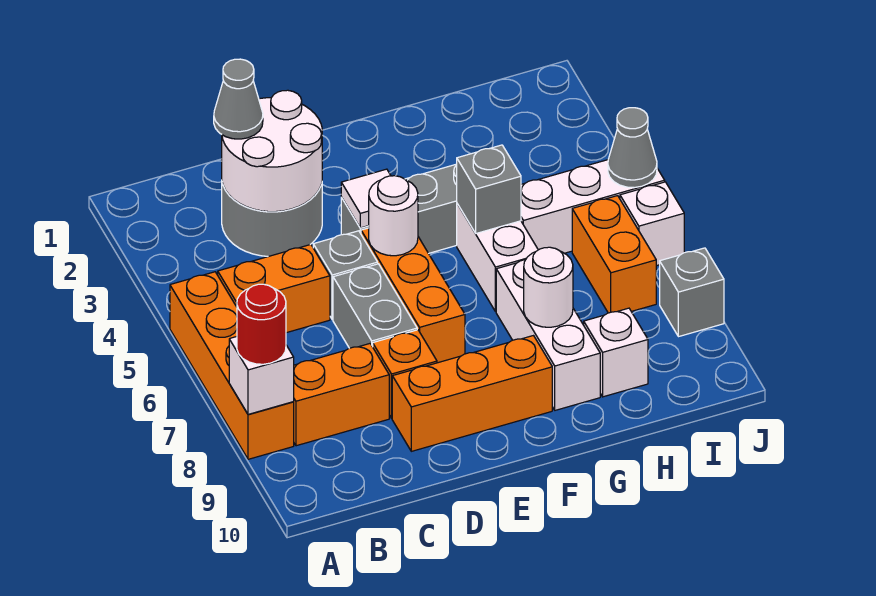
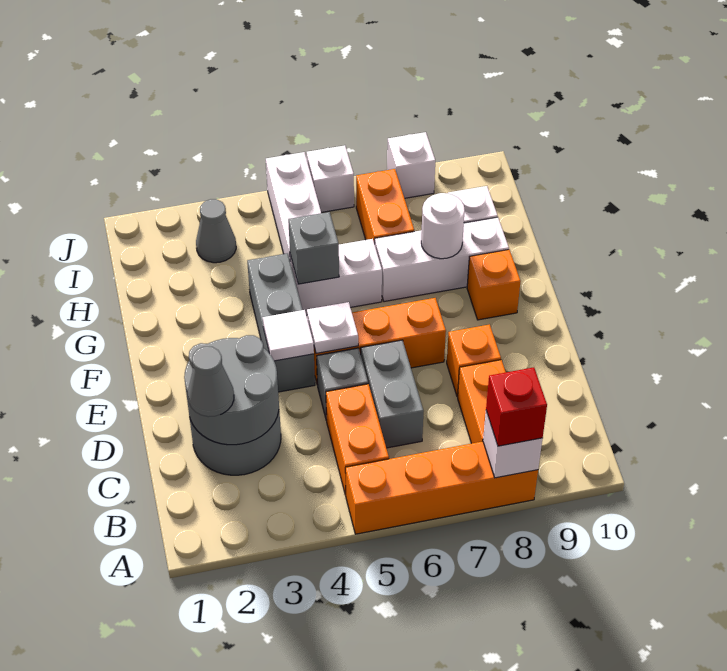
red round brick A8 level 3 -> red brick A8 level 3
white round brick C2:D3 level 2 -> grey round brick C2:D3 level 2
grey brick D6:D7 level 1 -> grey brick C6:D6 level 1
orange brick D9:F9 level 1 -> orange brick F9 level 1
white round brick E5 level 2 -> white plate E5 level 2
orange brick I6:I7 level 1 -> orange brick H7:I7 level 1
grey cone J5 level 2 -> grey cone I3 level 1
grey brick J8 level 1 -> white brick J8 level 1

